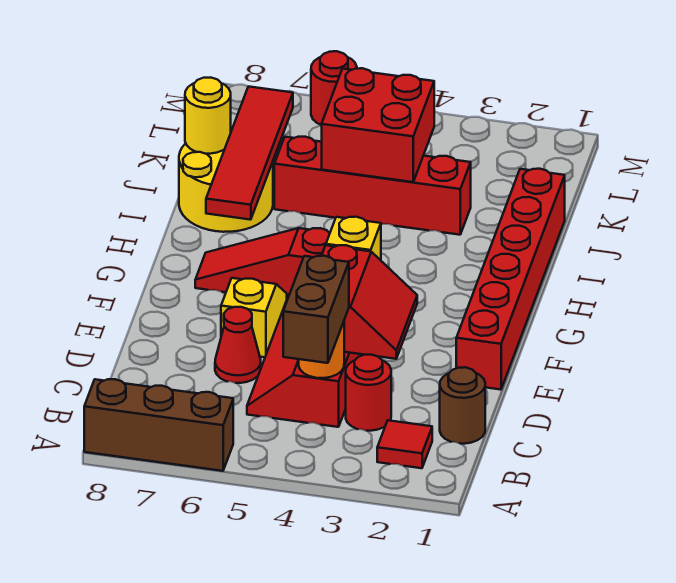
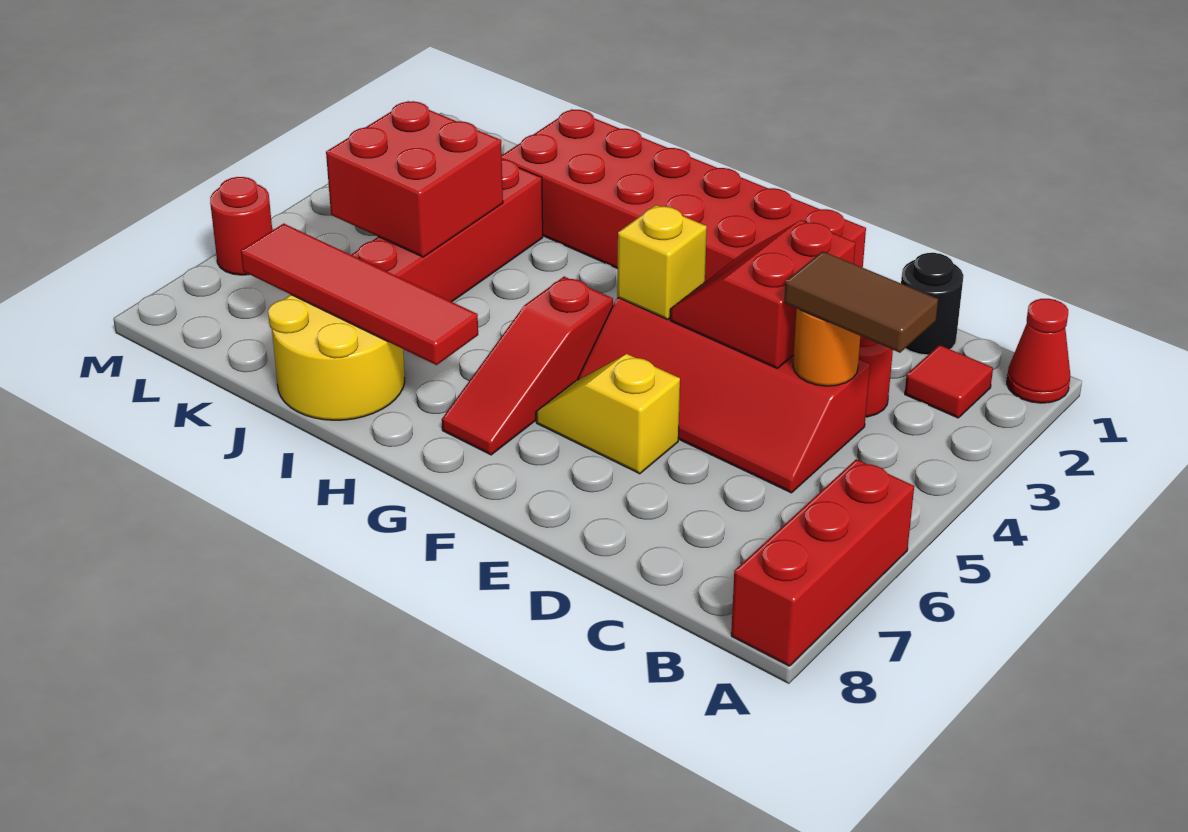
brown brick A6:A8 level 1 -> red brick A6:A8 level 1
brown brick B4:C4 level 3 -> brown tile B4:C4 level 3
brown round brick C1 level 1 -> black round brick C1 level 1
red slope D3:E4 level 2 top 4 -> red slope D3:E4 level 2 top D
red cone D6 level 1 -> red cone A1 level 1
red brick E1:J1 level 1 -> red brick E1:J2 level 1
yellow round brick J8 level 2 -> none

